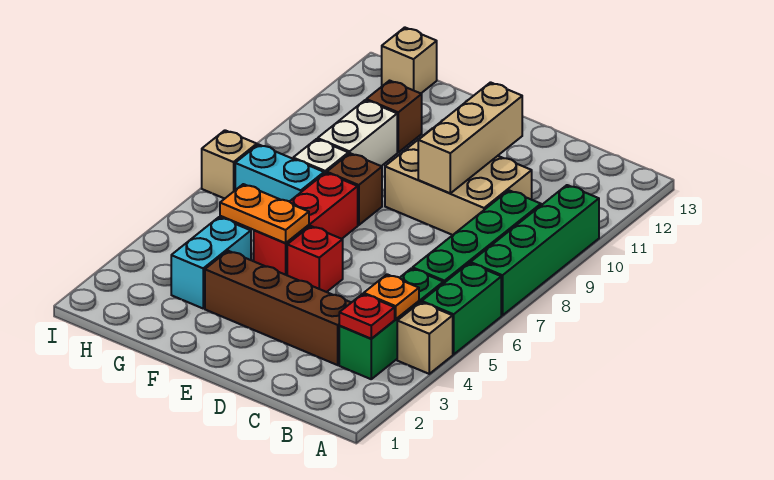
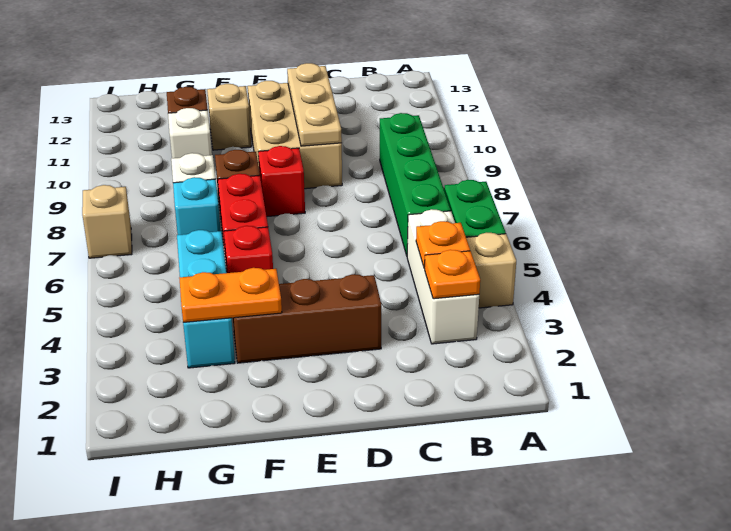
green brick A7:A10 level 1 -> none
green brick B3:B5 level 1 -> white brick B3:B5 level 1
red plate B3 level 2 -> orange plate B3 level 2
brown brick C3:F3 level 1 -> brown brick D3:F3 level 1
tan brick C9:E10 level 1 -> tan brick D9:E11 level 1
tan brick D9:D11 level 2 -> tan plate D9:D11 level 2
red brick E5 level 1 -> red brick E8 level 1
orange plate F5:G5 level 2 -> orange plate F3:G3 level 2
cyan brick G3:G4 level 1 -> cyan brick G3:G5 level 1
cyan brick G7:H7 level 1 -> cyan brick G7 level 1
white brick G9:G10 level 1 -> white brick G10 level 1
tan brick H13 level 1 -> tan brick F11 level 1

